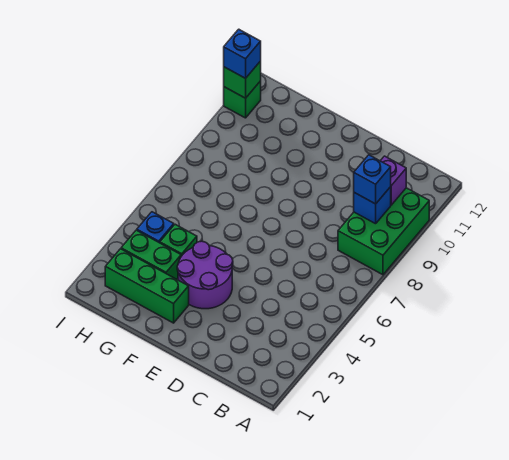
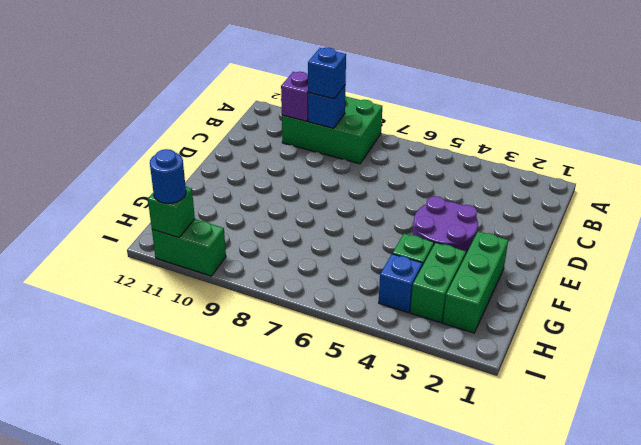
green brick I11 level 1 -> green brick I10:I11 level 1
blue brick I11 level 3 -> blue round brick I11 level 3

